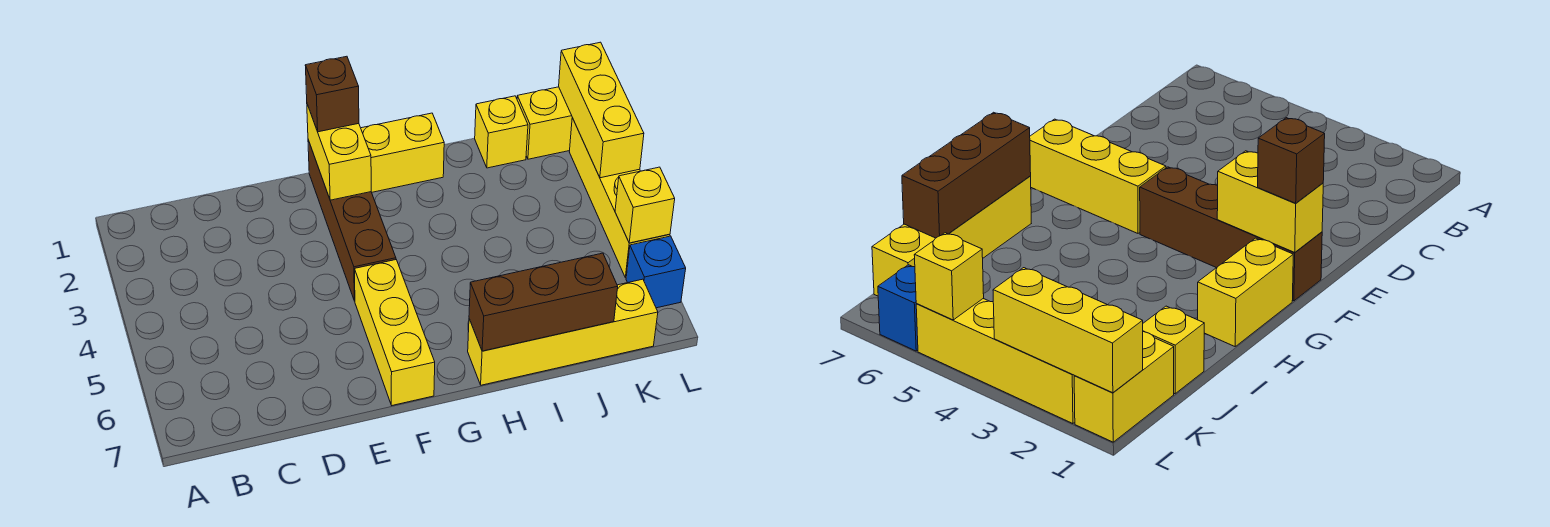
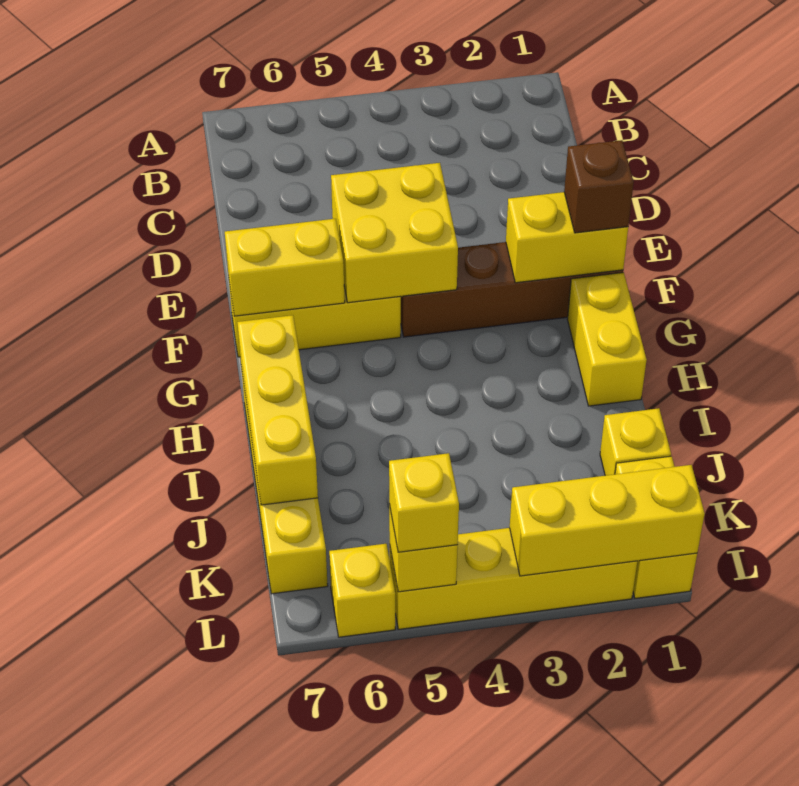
none -> yellow brick E4:F5 level 2
none -> yellow brick F6:F7 level 2
brown brick H7:J7 level 2 -> yellow brick H7:J7 level 2
none -> yellow brick L5 level 3
blue brick L6 level 1 -> yellow brick L6 level 1

